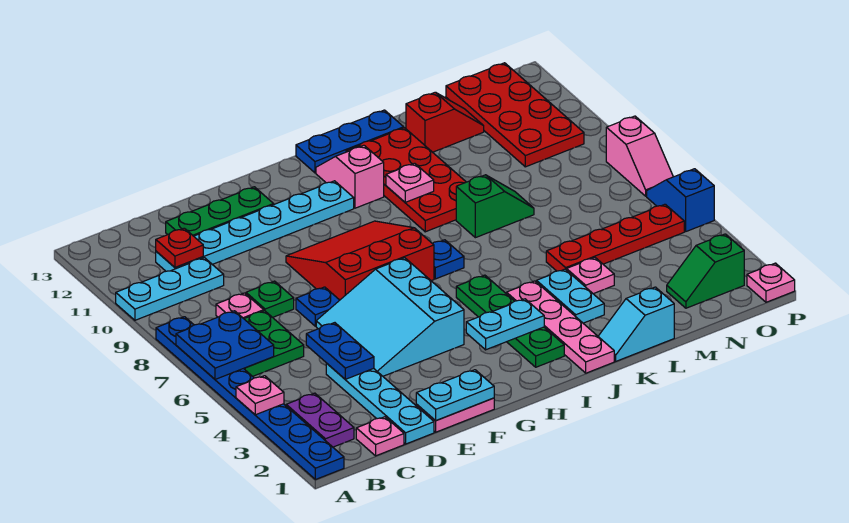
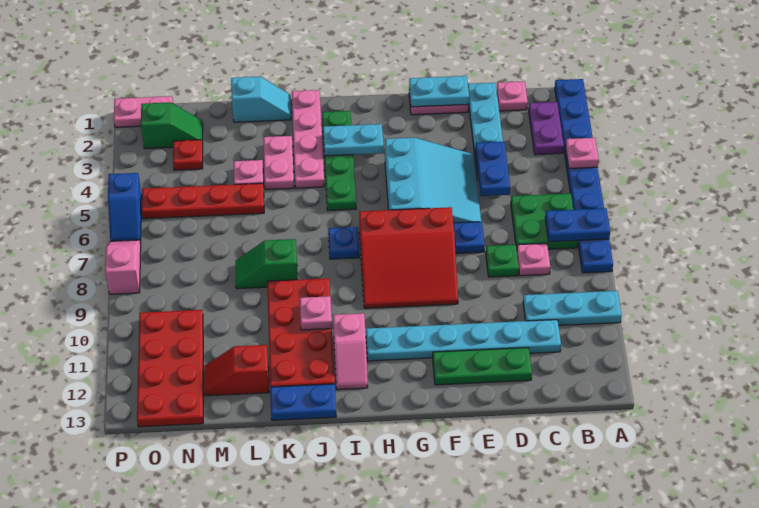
blue plate A6:B7 level 2 -> blue plate A7:B7 level 2
red plate C11 level 2 -> red plate N3 level 1
blue plate I13:K13 level 1 -> blue plate J13:K13 level 1
cyan plate K3:K4 level 1 -> pink plate K3:K4 level 1
pink plate P1 level 1 -> pink plate O1:P1 level 1

